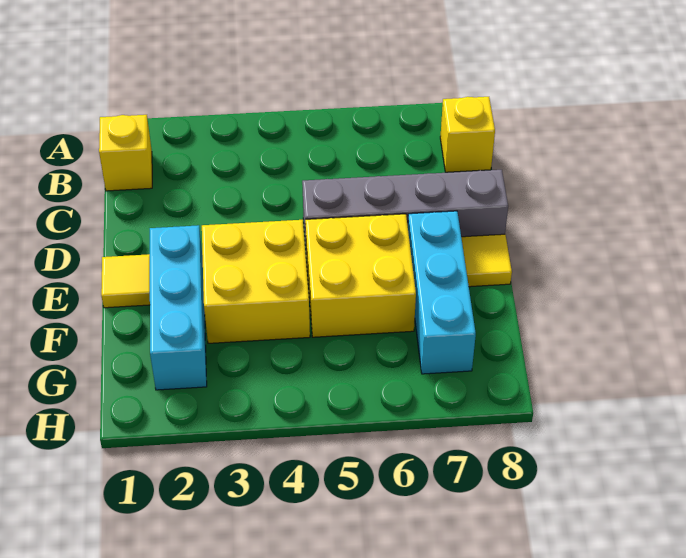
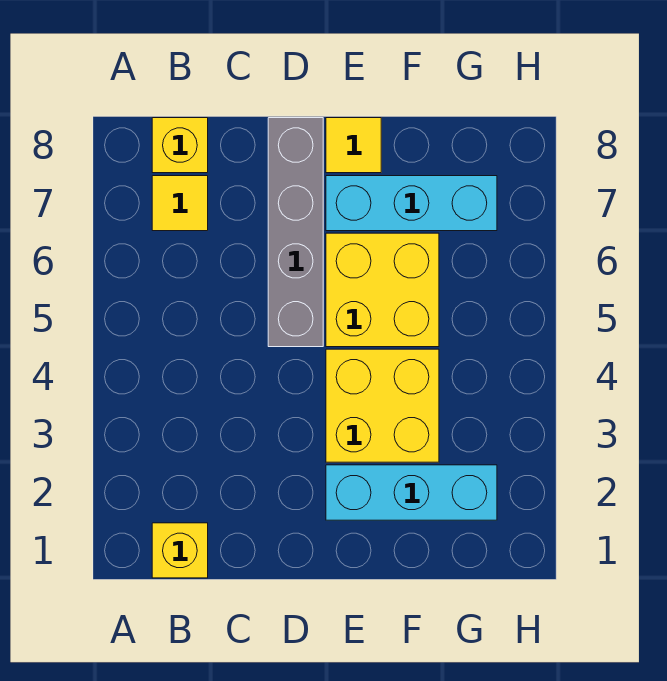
yellow tile E1 level 1 -> yellow tile B7 level 1

